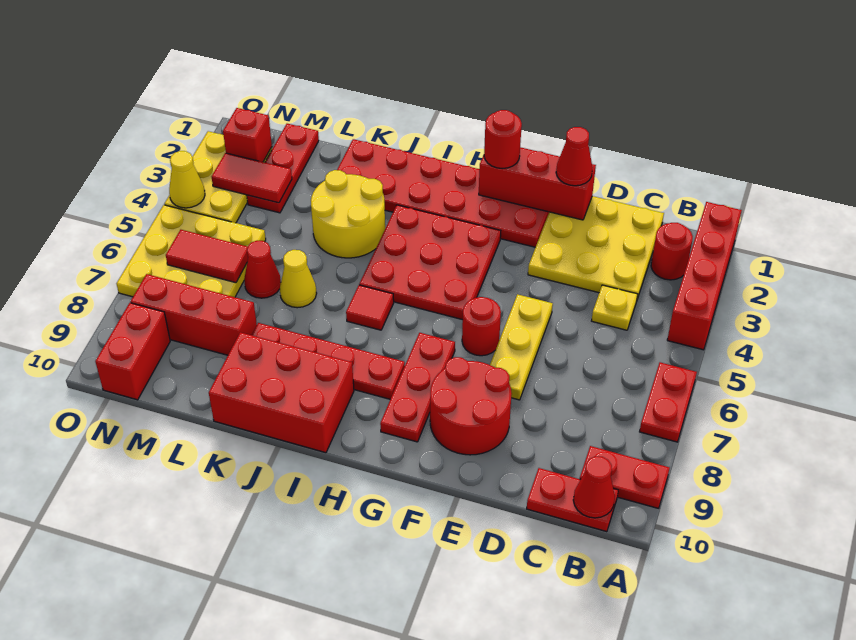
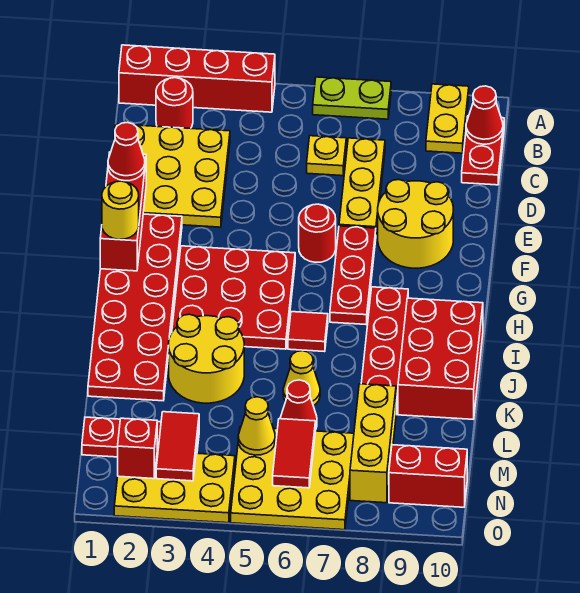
red plate A6:A7 level 1 -> lime plate A6:A7 level 1
red plate A9:B9 level 1 -> yellow plate A9:B9 level 1
yellow plate C4 level 1 -> yellow plate C6 level 1
yellow plate E5:E7 level 1 -> yellow plate C7:E7 level 1
red round brick E8:F9 level 1 -> yellow round brick E8:F9 level 1
red round brick G1 level 3 -> yellow round brick G1 level 3
red plate G7:G9 level 1 -> red plate F7:H7 level 1
red brick L8:N8 level 1 -> yellow brick L8:N8 level 1
yellow cone O4 level 2 -> yellow cone M5 level 2

